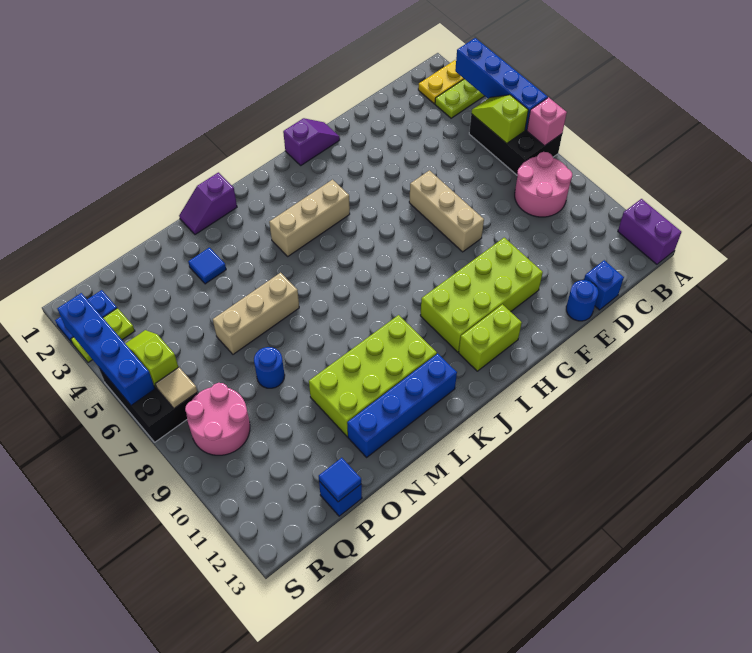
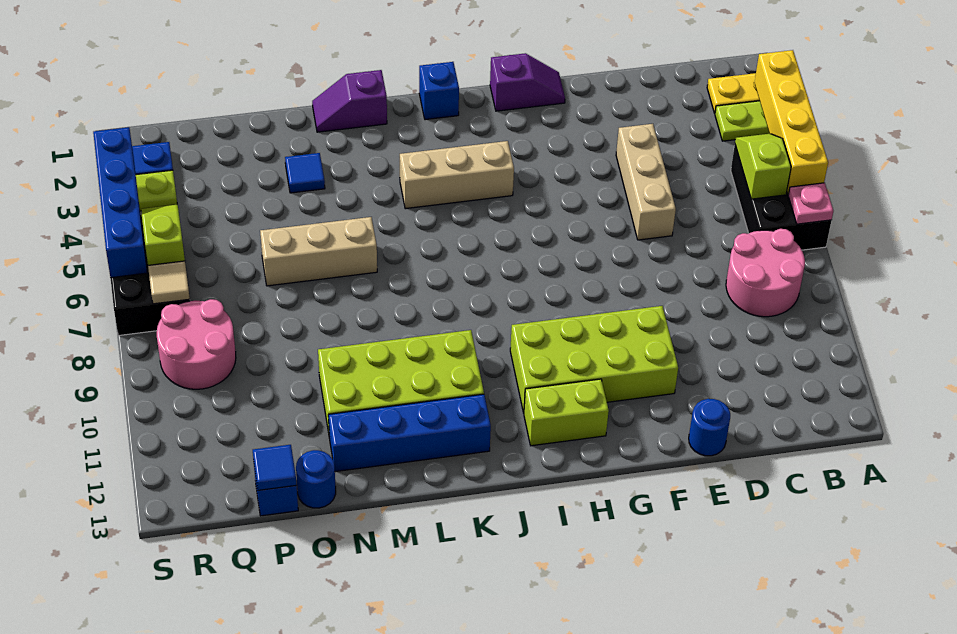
blue brick A3:A6 level 2 -> yellow brick A3:A6 level 2
pink brick A7 level 2 -> pink plate A7 level 2
purple brick A12:A13 level 1 -> none
blue brick D13 level 1 -> blue brick J1 level 1
tan brick F6:F8 level 1 -> tan brick E4:E6 level 1
blue round brick O8 level 1 -> blue round brick O13 level 1

